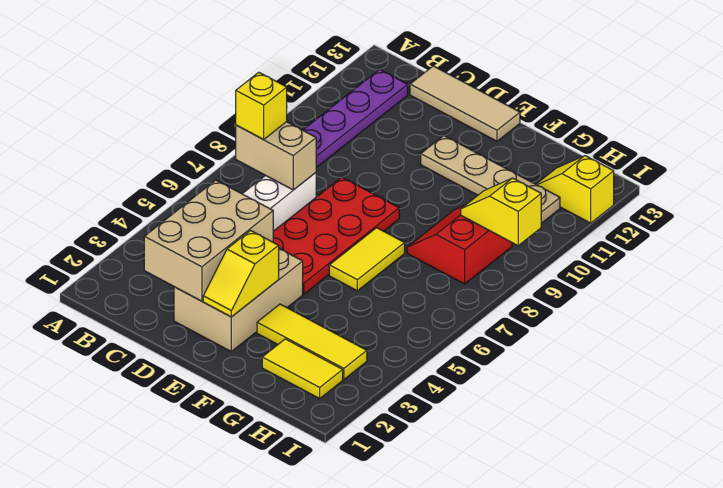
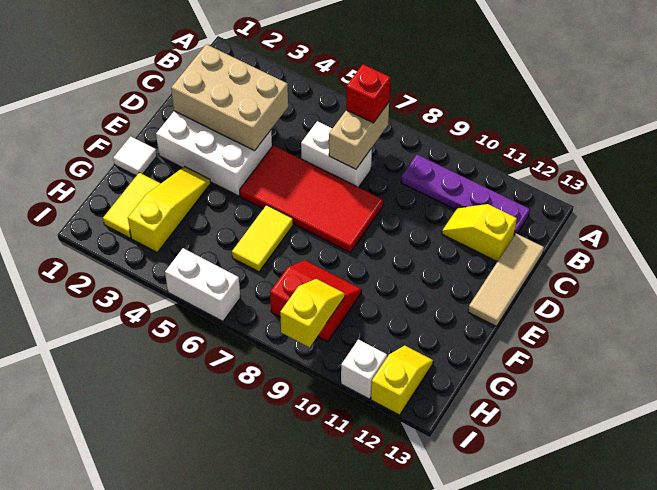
yellow brick B7 level 3 -> red brick B7 level 3
tan brick D2:E4 level 1 -> white brick D2:E4 level 1
red plate D5:E8 level 1 -> red tile D5:E8 level 1
yellow slope E2:E3 level 2 top 3 -> yellow slope C11:C12 level 1 top 12
tan plate E11:H11 level 1 -> none
none -> white tile F1 level 1
yellow tile F3:H3 level 1 -> yellow slope F3:H3 level 1 top H
yellow tile F6:F7 level 1 -> yellow tile F6:G6 level 1
none -> white brick I5:I6 level 1
none -> white brick I11 level 1

